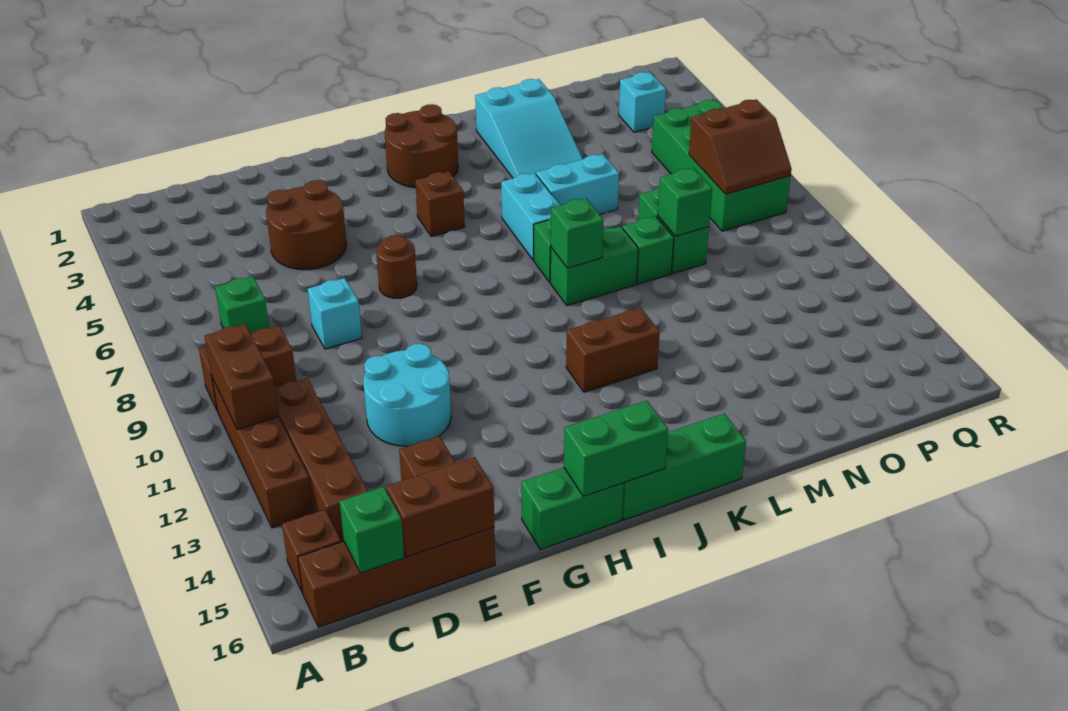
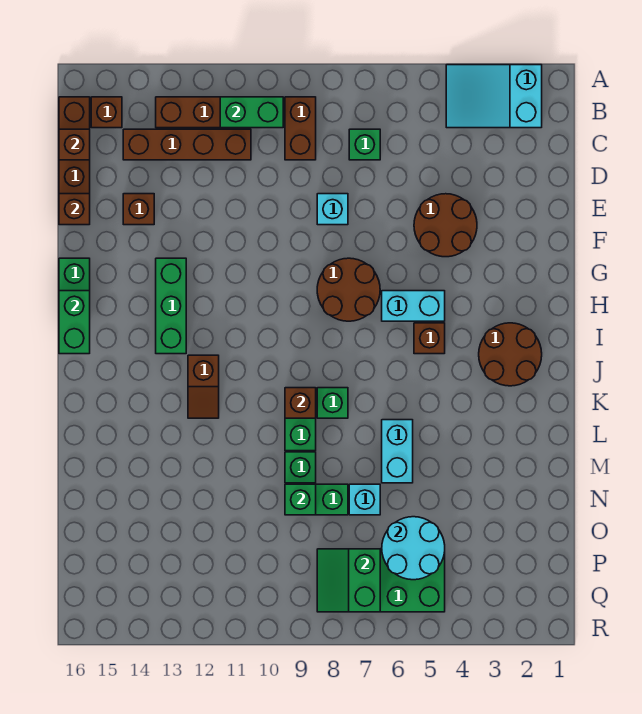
brown brick B10:B11 level 2 -> green brick B10:B11 level 2
green brick C16 level 2 -> brown brick C16 level 2
brown brick D16:E16 level 2 -> brown brick E16 level 2
cyan round brick E11:F12 level 1 -> cyan round brick O5:P6 level 2
brown round brick G7 level 1 -> brown round brick G7:H8 level 1
green brick I16:K16 level 1 -> green brick G13:I13 level 1
brown brick J12:K12 level 1 -> brown slope J12:K12 level 1 top J
cyan brick K6:K7 level 1 -> cyan brick H5:H6 level 1
green brick K9 level 2 -> brown brick K9 level 2
cyan slope L2:M4 level 1 top 2 -> cyan slope A2:B4 level 1 top 2
cyan brick P3 level 1 -> cyan brick N7 level 1
brown slope P7:Q8 level 2 top 7 -> green slope P7:Q8 level 2 top 7

